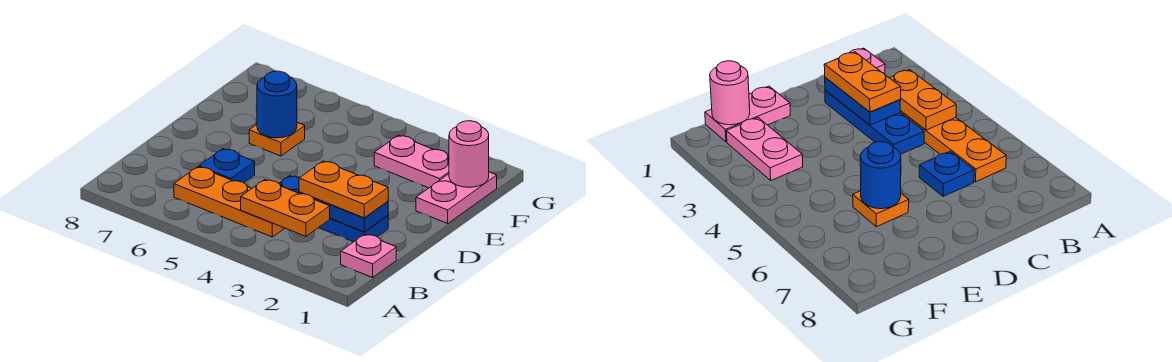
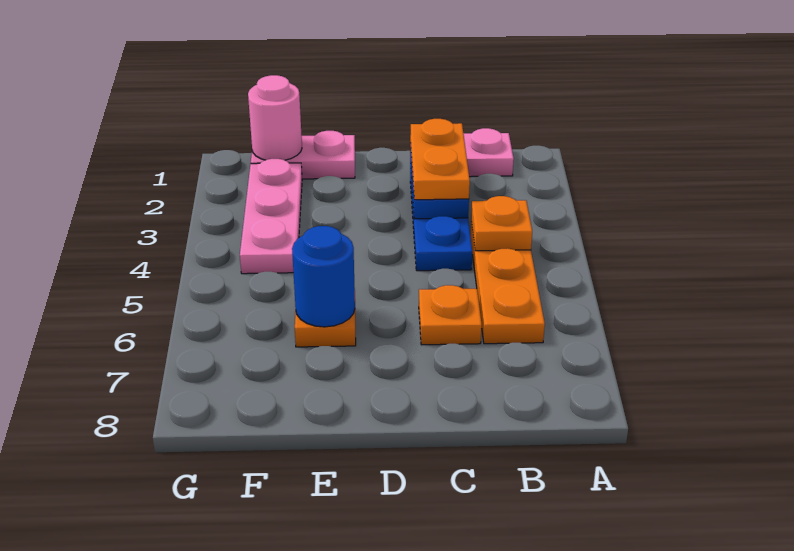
orange plate B3:B4 level 2 -> orange plate B4 level 2
blue plate C6 level 1 -> orange plate C6 level 1
pink plate F2:F3 level 1 -> pink plate F2:F4 level 1

